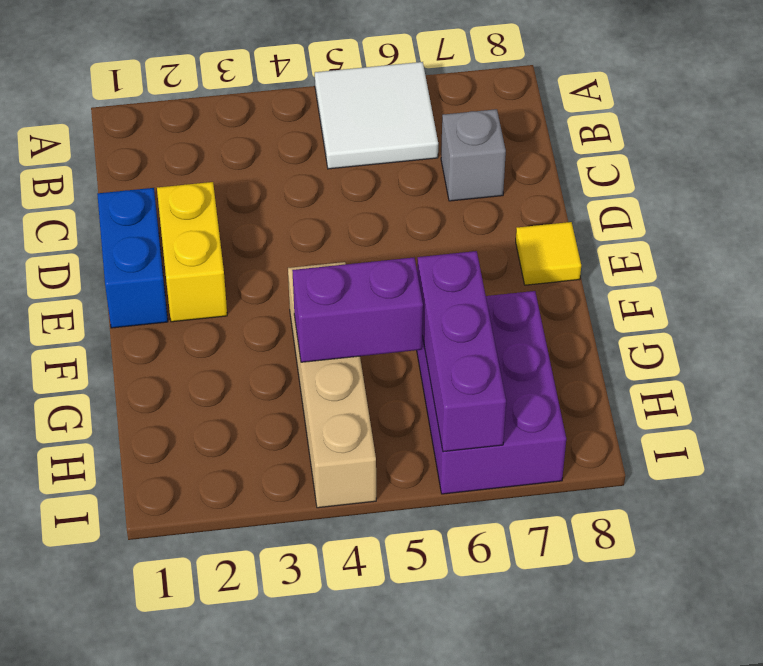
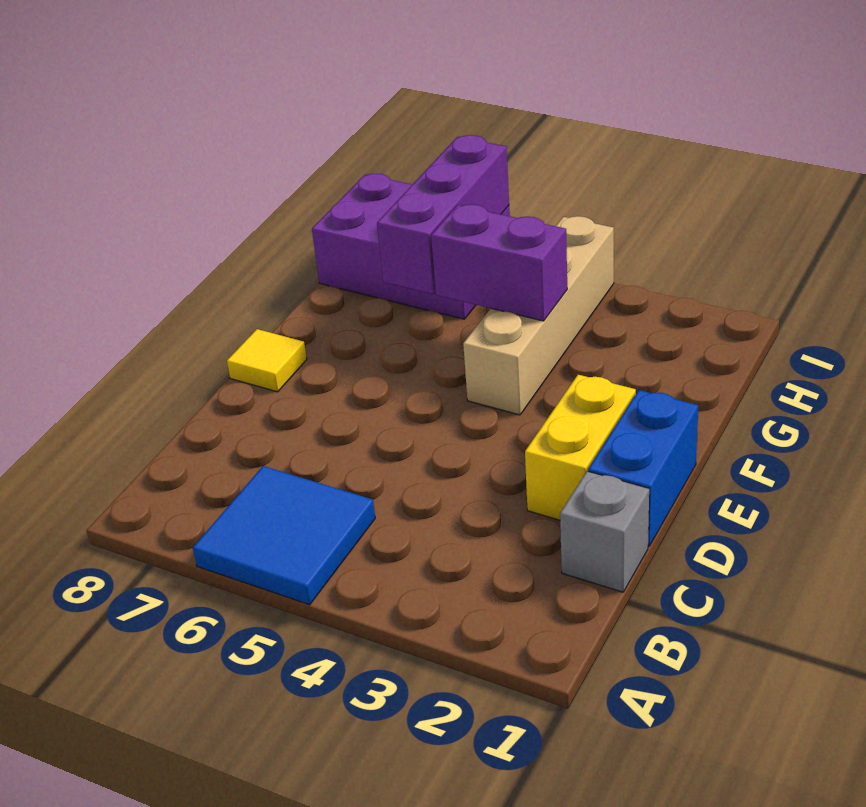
white tile A5:B6 level 1 -> blue tile A5:B6 level 1
grey brick C7 level 1 -> grey brick C1 level 1
purple brick G6:I7 level 1 -> purple brick H6:I8 level 1

